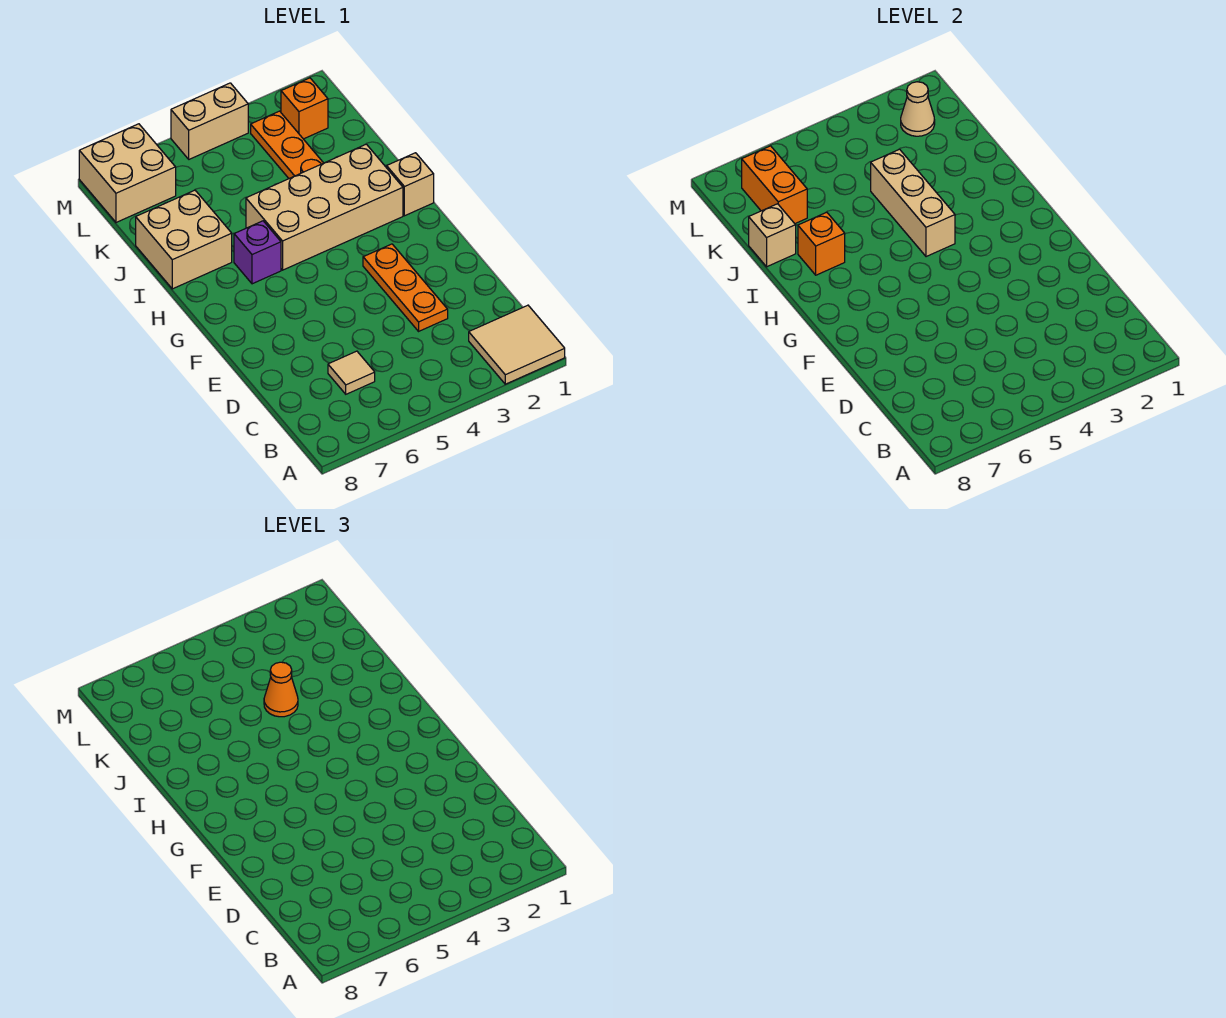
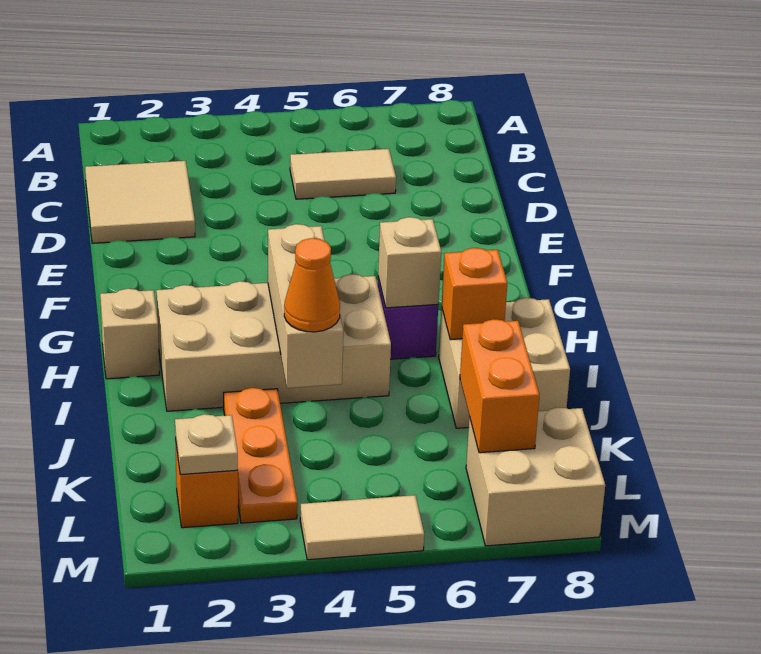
tan tile A1:B2 level 1 -> tan tile C1:D2 level 1
tan tile C6 level 1 -> tan tile C5:C6 level 1
orange plate D3:F3 level 1 -> none
tan brick J8 level 2 -> tan brick H6 level 2
tan cone L2 level 2 -> tan plate L2 level 2
tan brick M4:M5 level 1 -> tan tile M4:M5 level 1

